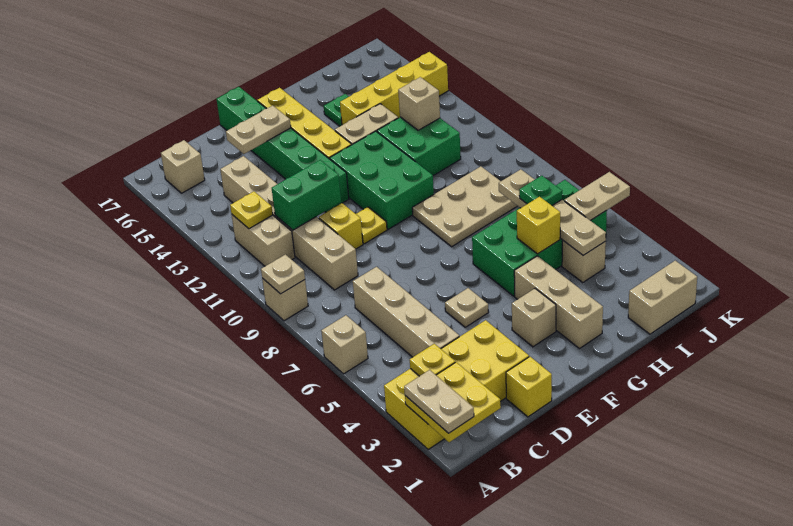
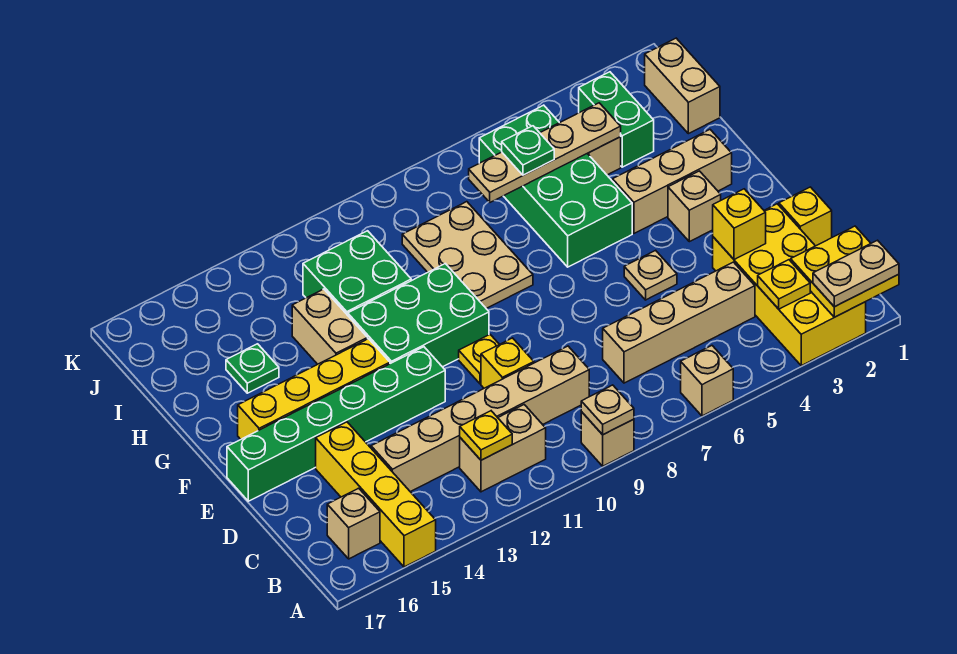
green brick C11:D11 level 2 -> green brick I3:J3 level 1
tan plate D15:E15 level 2 -> none
yellow brick H5 level 2 -> yellow brick D3 level 2
yellow brick H14:K14 level 1 -> yellow brick A15:D15 level 1
tan brick I12 level 2 -> none
tan plate J5:K5 level 2 -> none

